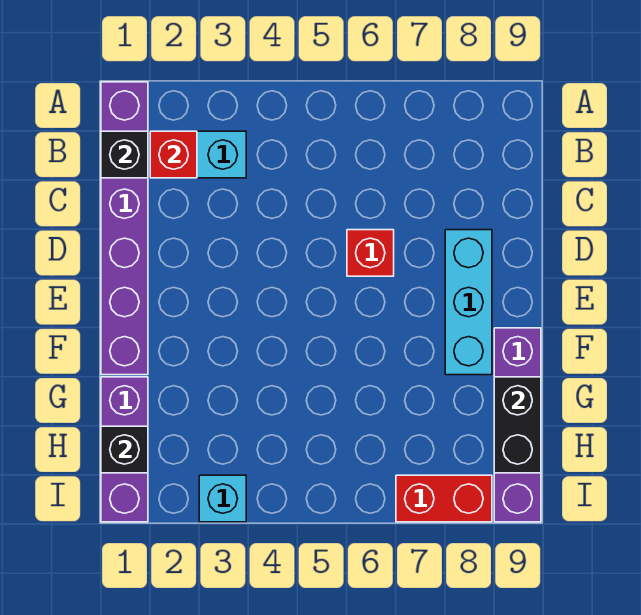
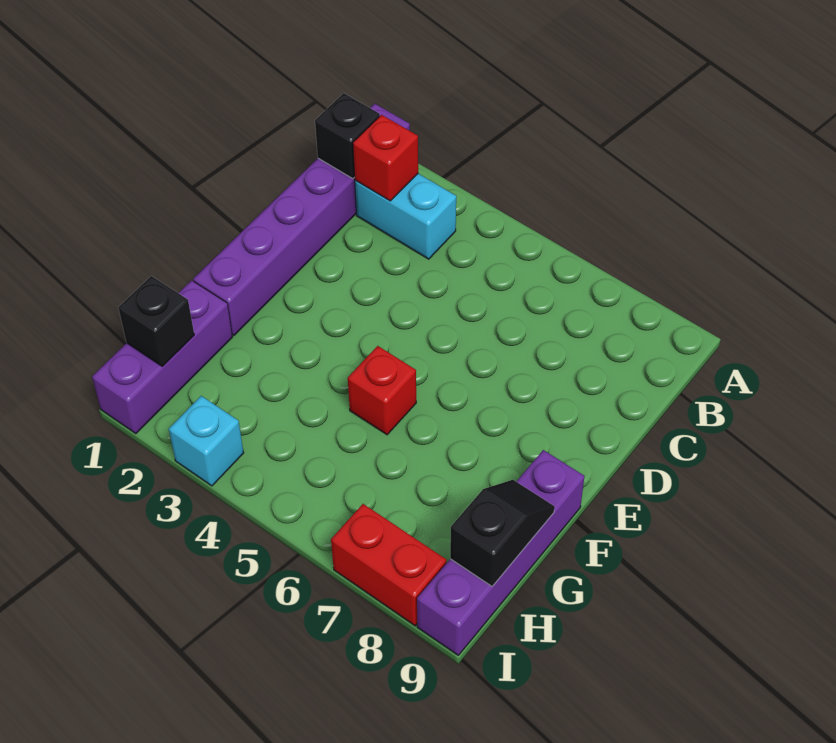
red brick D6 level 1 -> red brick F5 level 1
cyan brick D8:F8 level 1 -> none
black brick G9:H9 level 2 -> black slope G9:H9 level 2 top H

